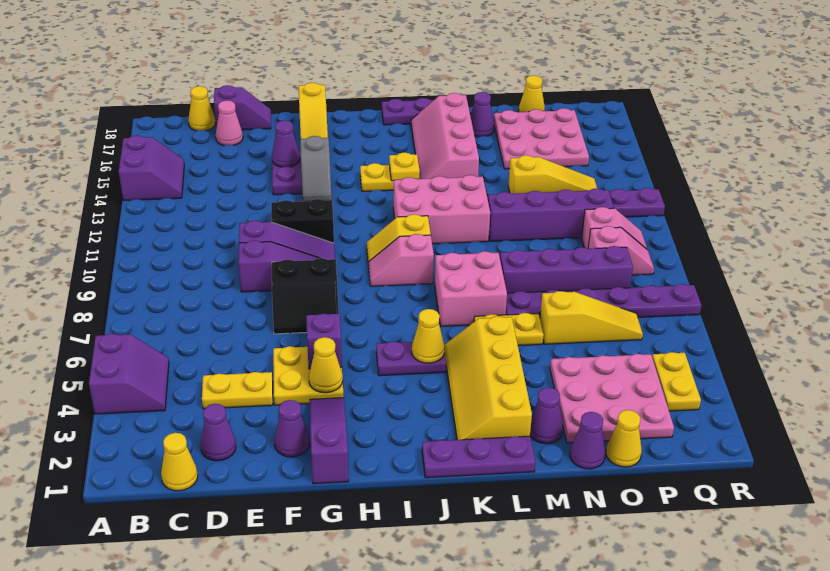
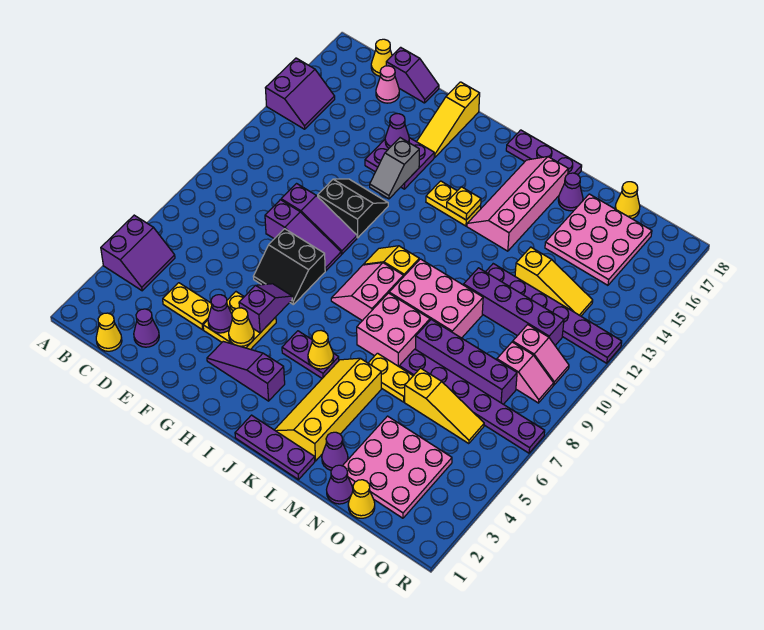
purple cone F2 level 1 -> purple cone F4 level 2
purple slope G1:G3 level 1 top 1 -> purple slope G3:I3 level 1 top I
pink slope I9:J9 level 1 top J -> pink slope I8:J9 level 1 top J
pink brick J11:L12 level 1 -> pink brick K9:M10 level 1
yellow plate Q3:Q4 level 1 -> none

